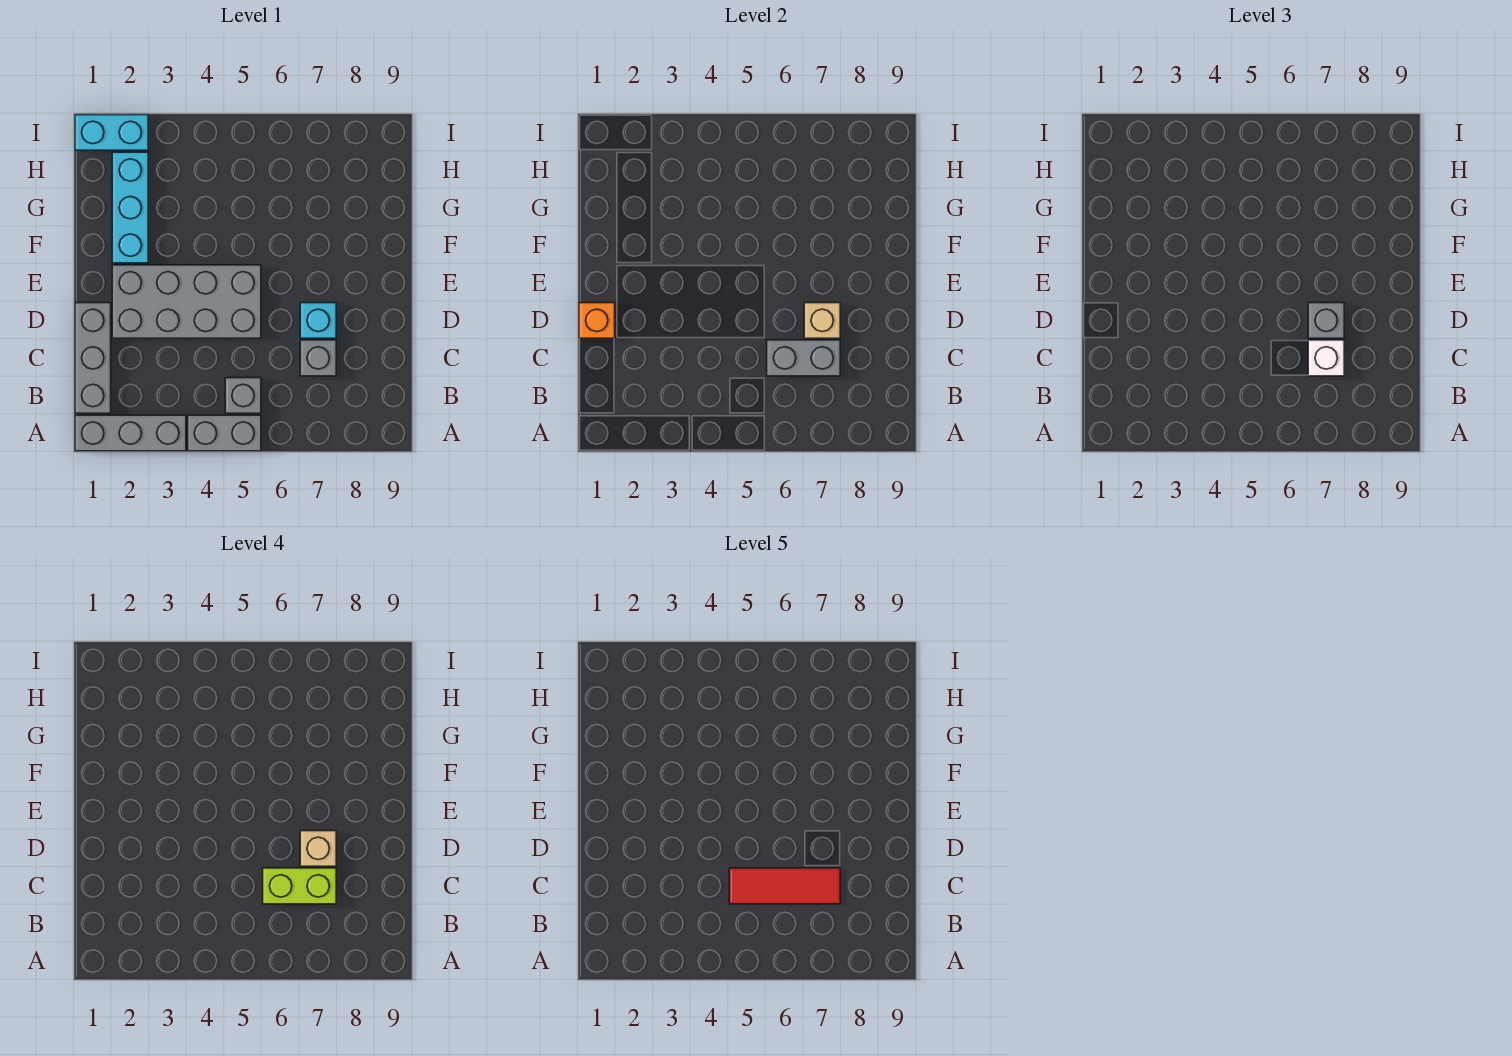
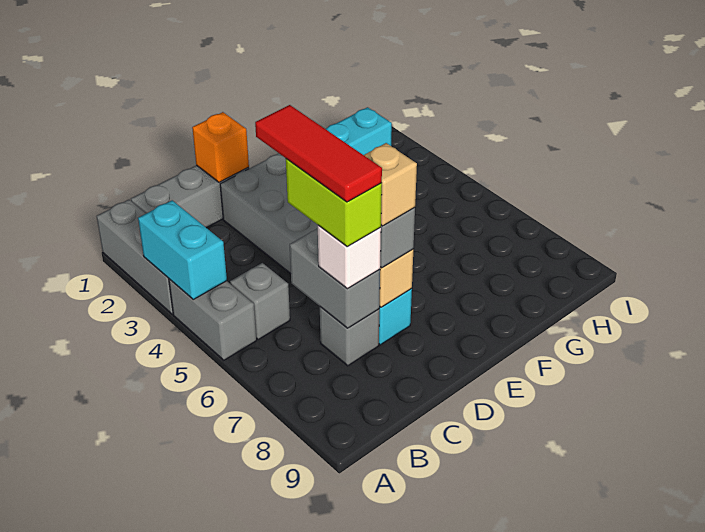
cyan brick I1:I2 level 1 -> cyan brick A3:A4 level 2

